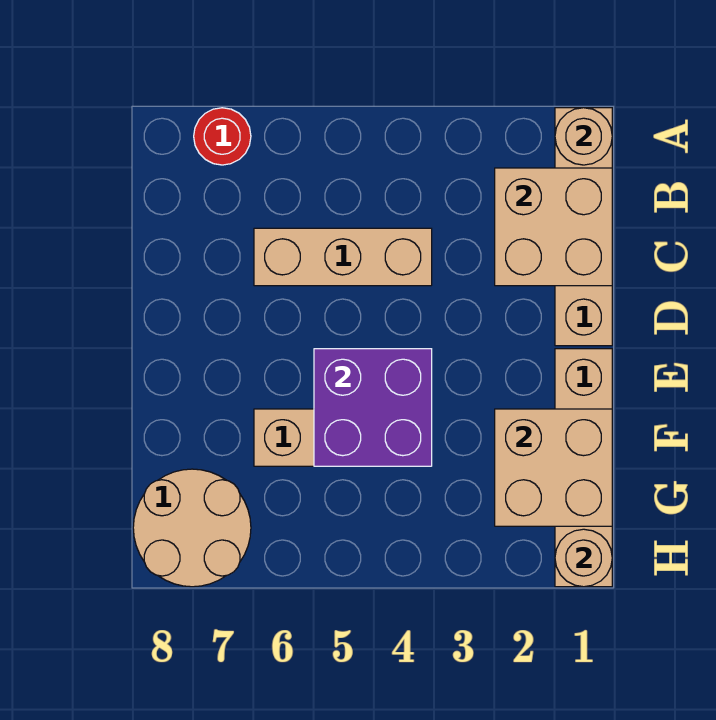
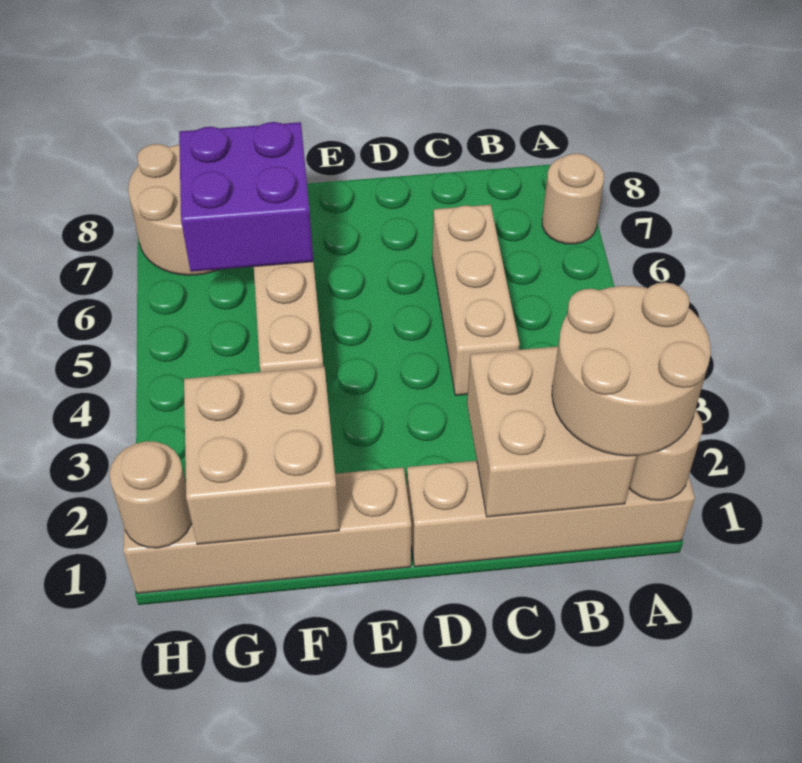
none -> tan round brick A1:B2 level 3
red round brick A7 level 1 -> tan round brick A7 level 1
purple brick E4:F5 level 2 -> purple brick F6:G7 level 2

